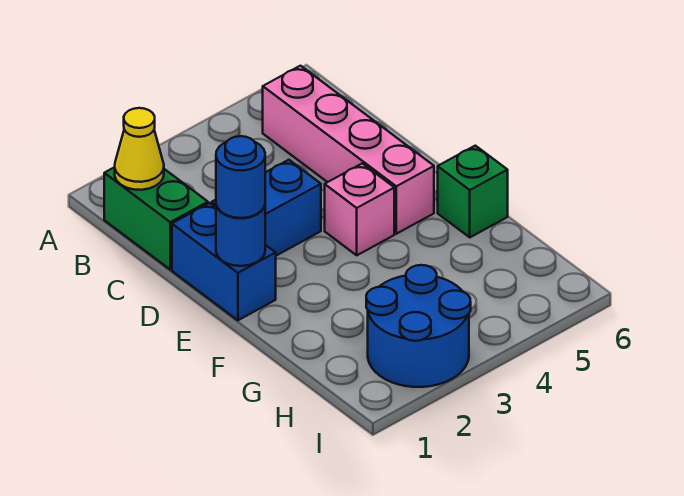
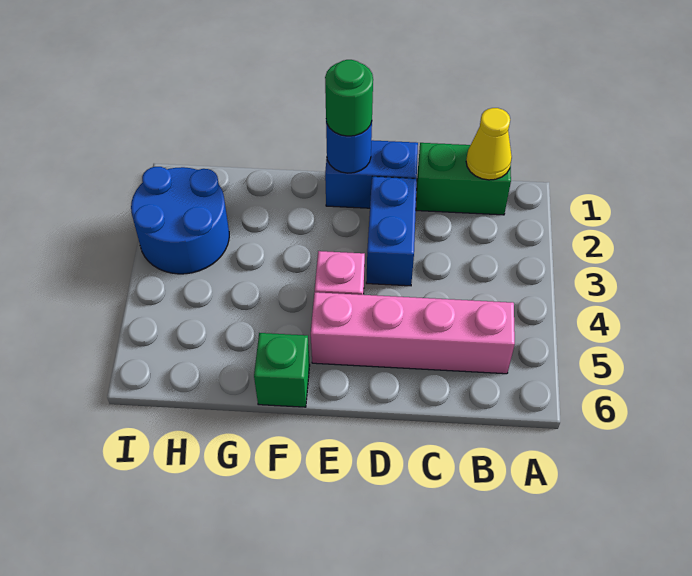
blue round brick E1 level 3 -> green round brick E1 level 3

